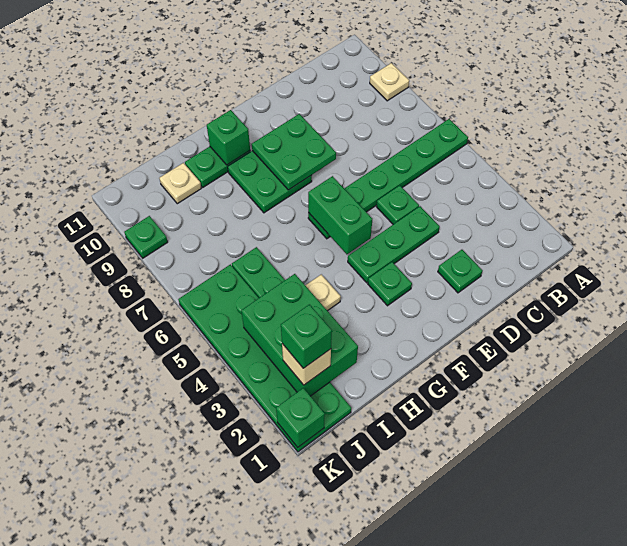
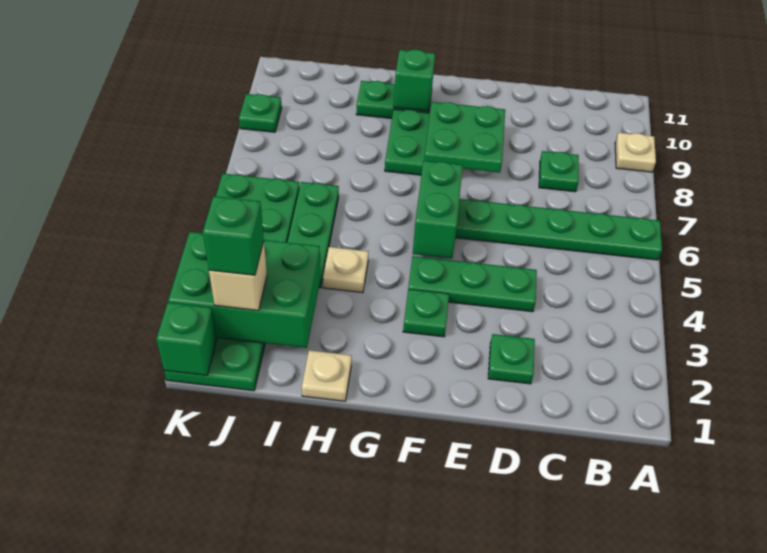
green plate D5 level 1 -> green plate C8 level 1
green brick I2:J4 level 2 -> green brick I2:K3 level 2
tan plate I10 level 1 -> tan plate H1 level 1

